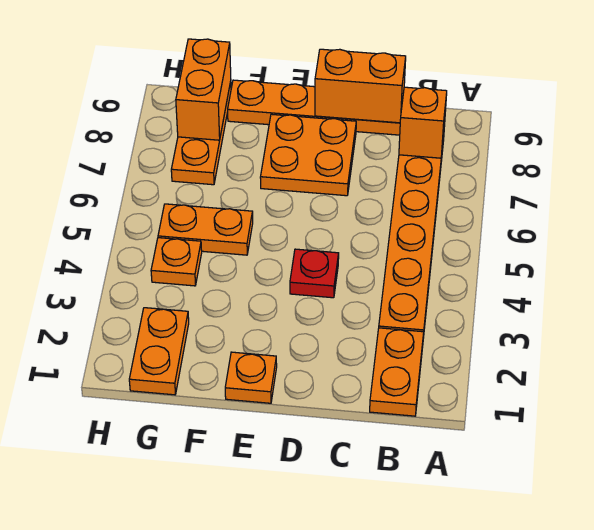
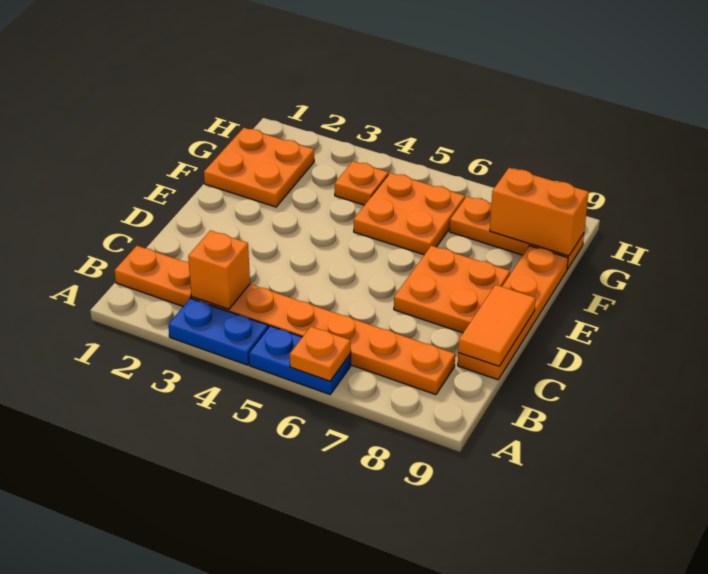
none -> blue plate A3:A4 level 1
none -> blue plate A5:A6 level 1
orange brick B8 level 2 -> orange brick B3 level 2
orange brick C9:D9 level 2 -> orange tile C9:D9 level 2
red plate D4 level 1 -> none
orange plate E1 level 1 -> orange plate A6 level 2
orange plate F5:G5 level 1 -> orange plate F5:G6 level 1
orange plate G1:G2 level 1 -> orange plate F1:G2 level 1

